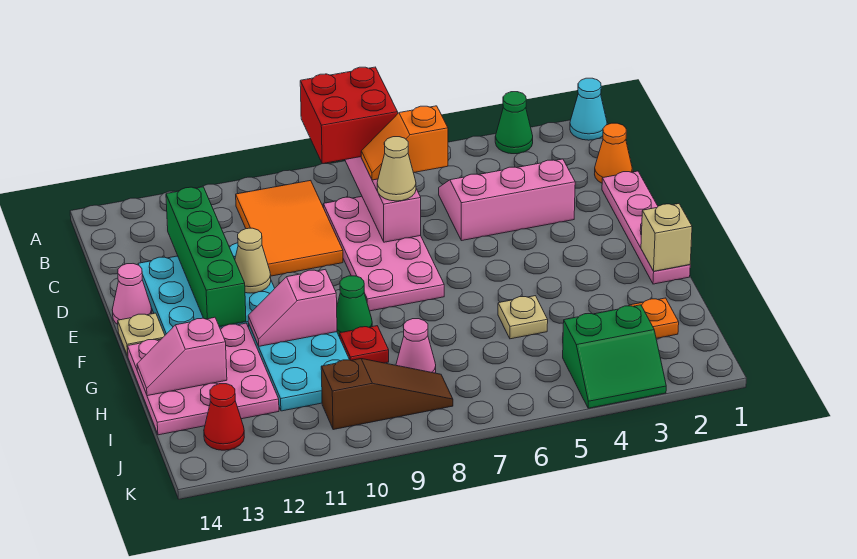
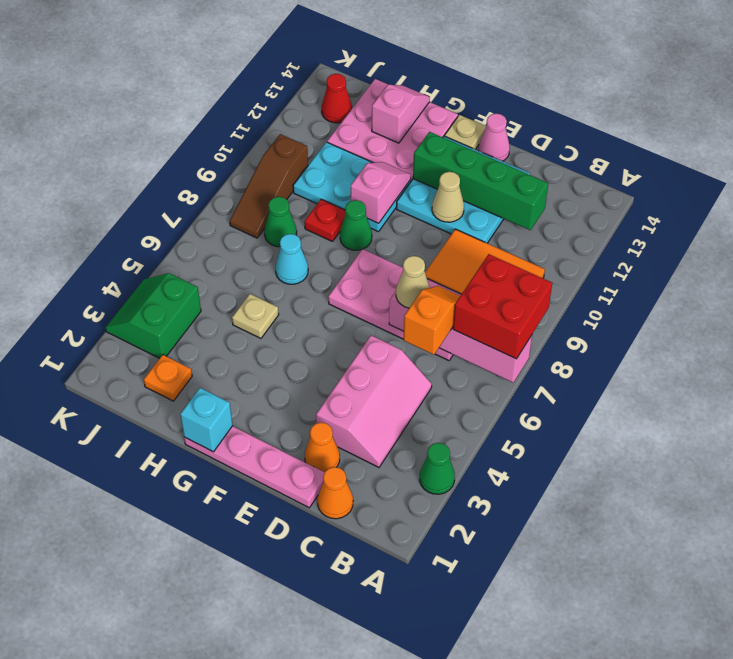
cyan cone A1 level 1 -> cyan cone H7 level 1
none -> orange cone D2 level 1
tan brick G1 level 2 -> cyan brick G1 level 2
pink cone I8 level 1 -> green cone I8 level 1

